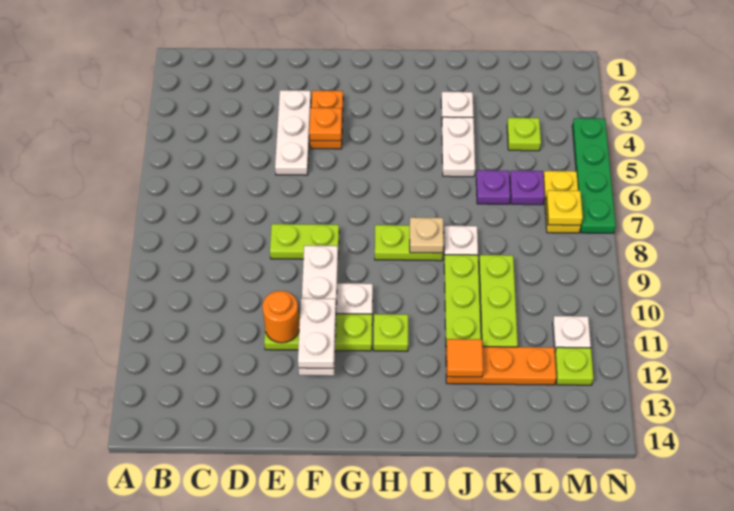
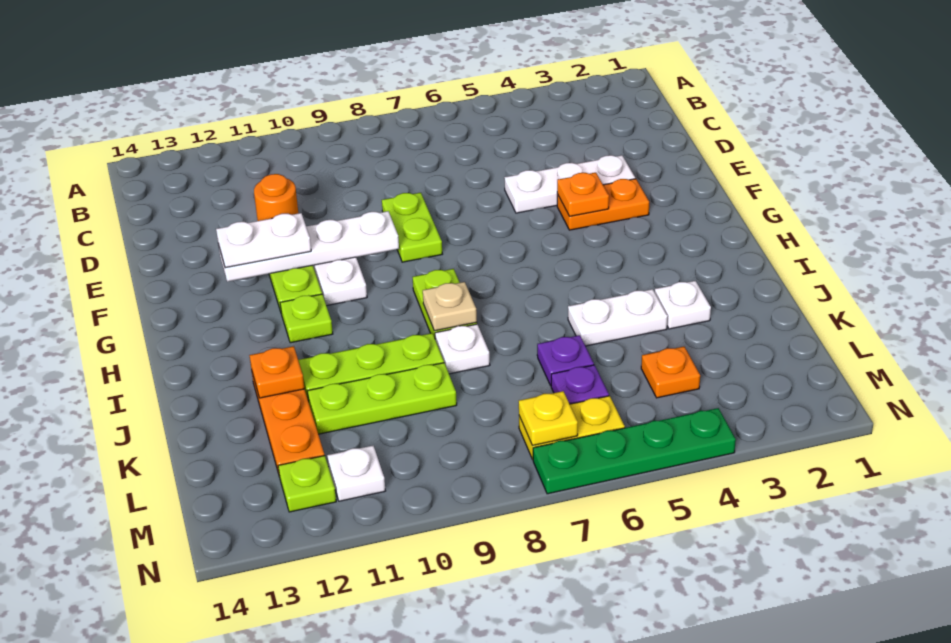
orange tile J12 level 2 -> orange plate J12 level 2
lime plate L4 level 1 -> orange plate L4 level 1

